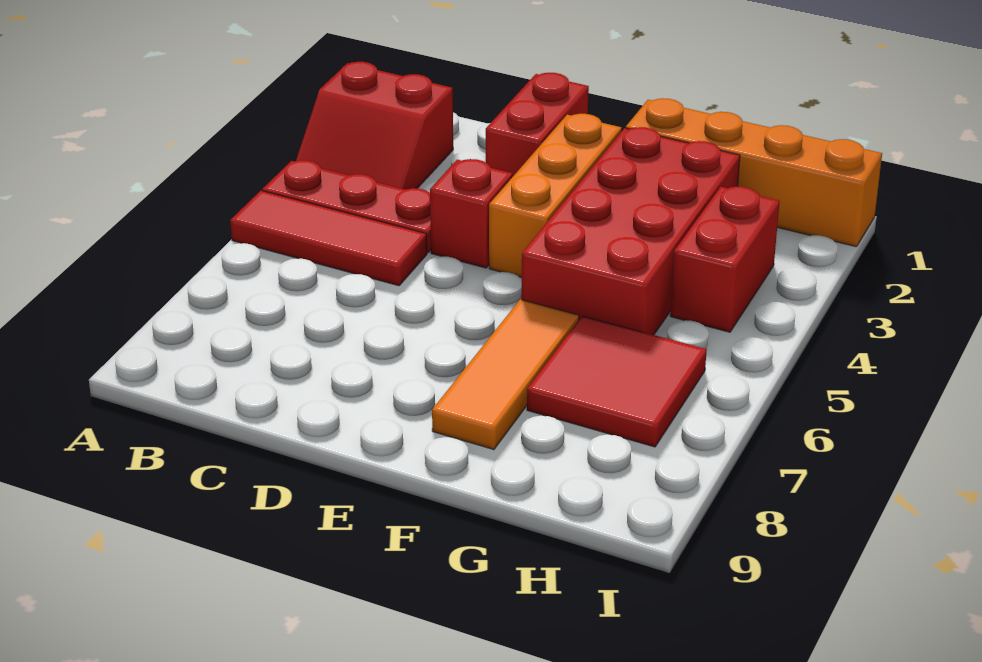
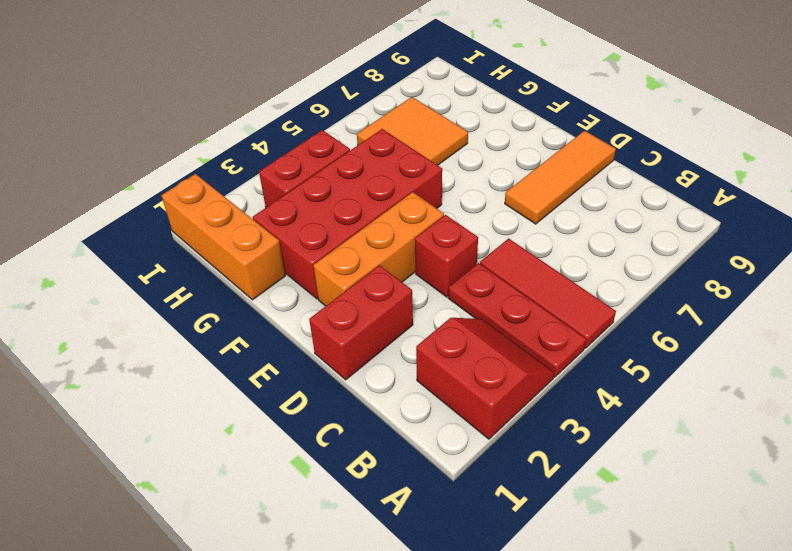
orange brick F1:I1 level 1 -> orange brick G1:I1 level 1
orange tile F6:F8 level 1 -> orange tile D7:D9 level 1
red tile G6:H7 level 1 -> orange tile G6:H7 level 1

